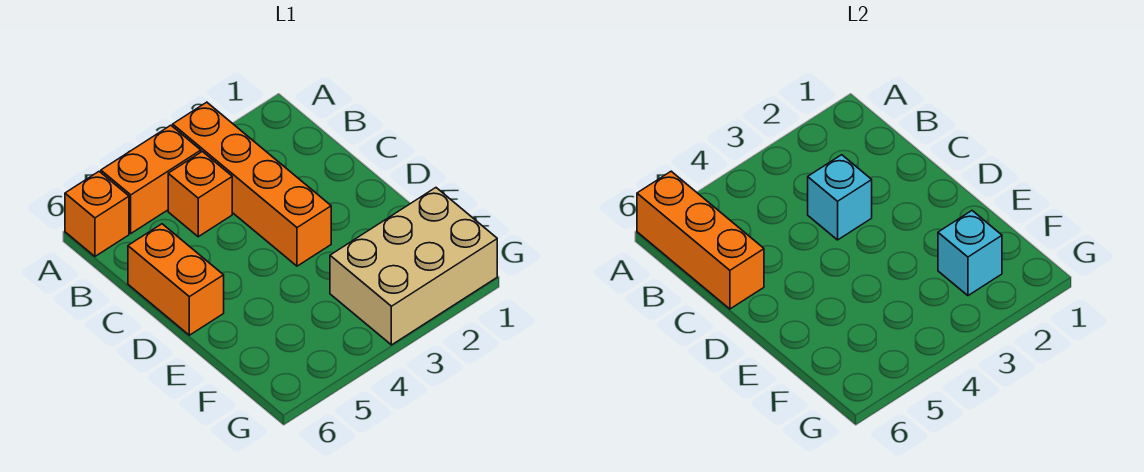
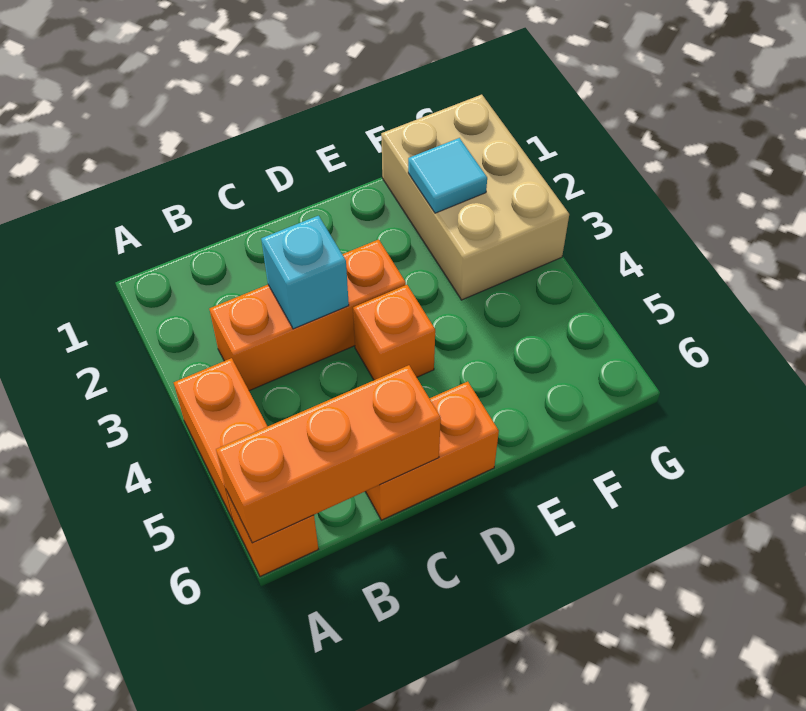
orange brick A3:D3 level 1 -> orange brick B3:D3 level 1
orange brick B4 level 1 -> orange brick D4 level 1
cyan brick F2 level 2 -> cyan tile F2 level 2

